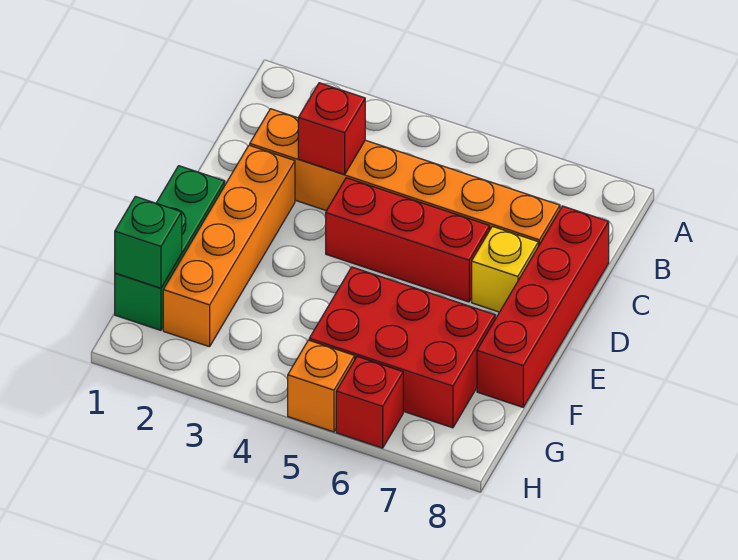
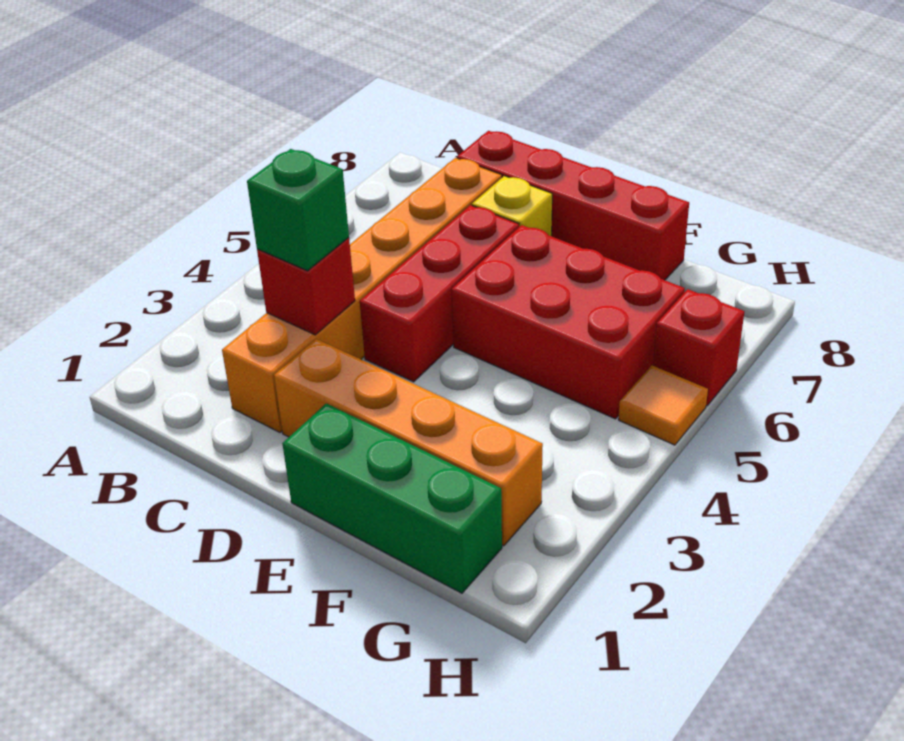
red brick F5:G7 level 1 -> red brick E5:G6 level 1
green brick G1 level 2 -> green brick C3 level 3
orange brick H5 level 1 -> orange tile H5 level 1

